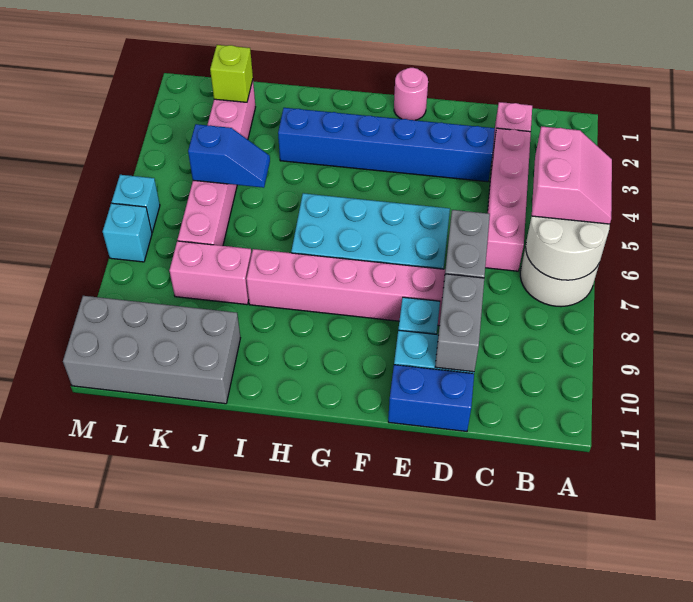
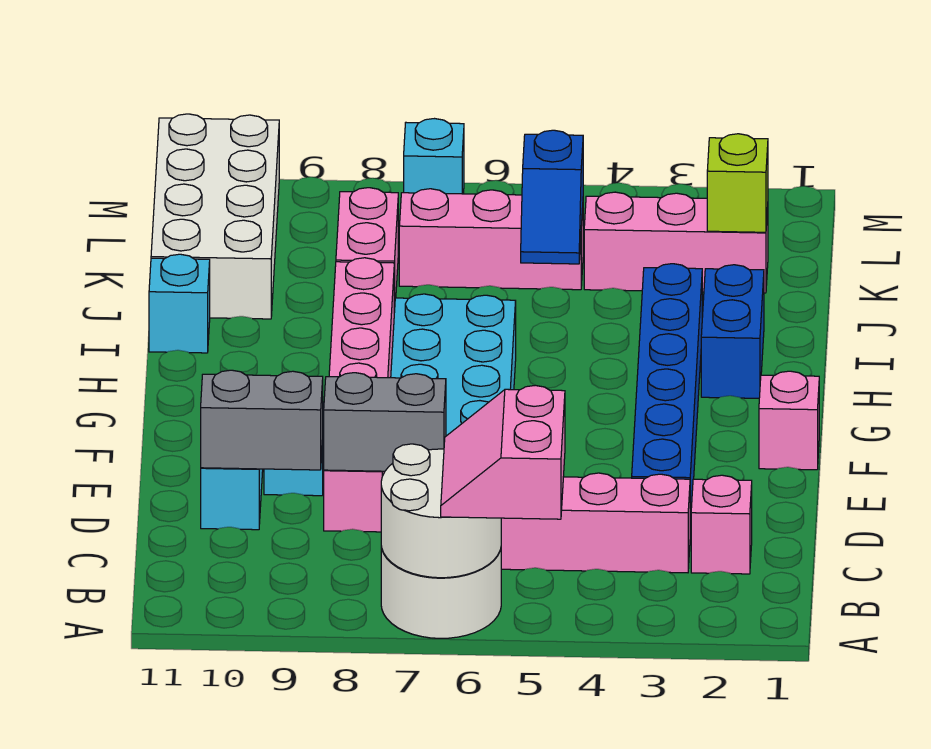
pink slope A5:B6 level 3 top B -> pink slope A5:B6 level 3 top 5
blue brick D11:E11 level 1 -> blue brick H2:I2 level 1
pink round brick F1 level 1 -> pink brick F1 level 1
grey brick J10:M11 level 1 -> white brick J10:M11 level 1
cyan brick M6 level 1 -> cyan brick I11 level 1

